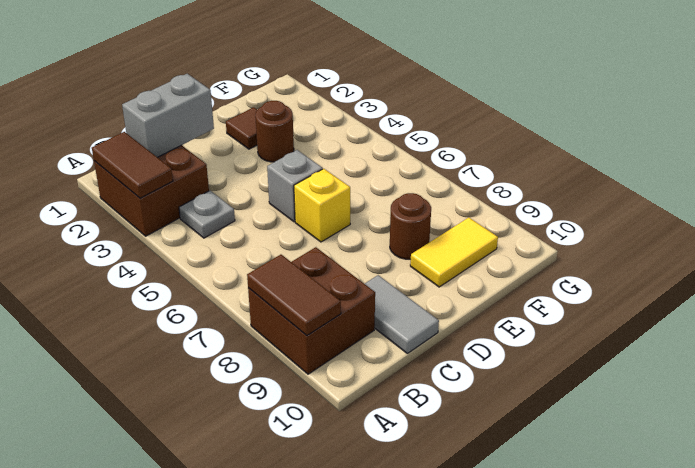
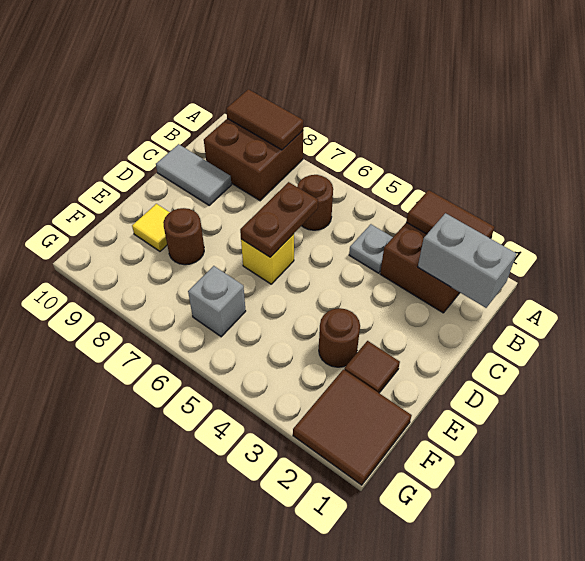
grey brick B2:C2 level 2 -> grey brick B1:B2 level 2
none -> brown round brick B6 level 1
none -> brown plate C6:D6 level 2
grey brick D5 level 1 -> grey brick F6 level 1
yellow tile E9:F9 level 1 -> yellow tile E9 level 1
none -> brown tile F1:G2 level 1

